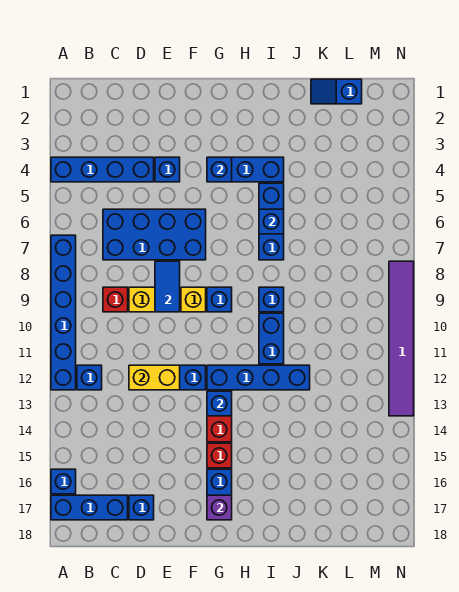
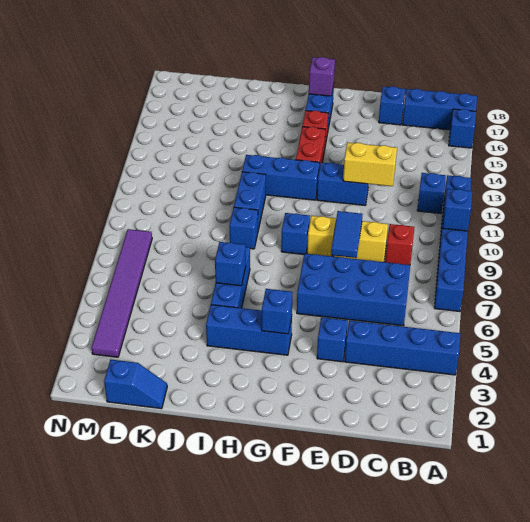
blue brick G12:J12 level 1 -> blue brick G12:I12 level 1
blue brick G13 level 2 -> blue brick A10 level 2
purple tile N8:N13 level 1 -> purple tile M3:M8 level 1

